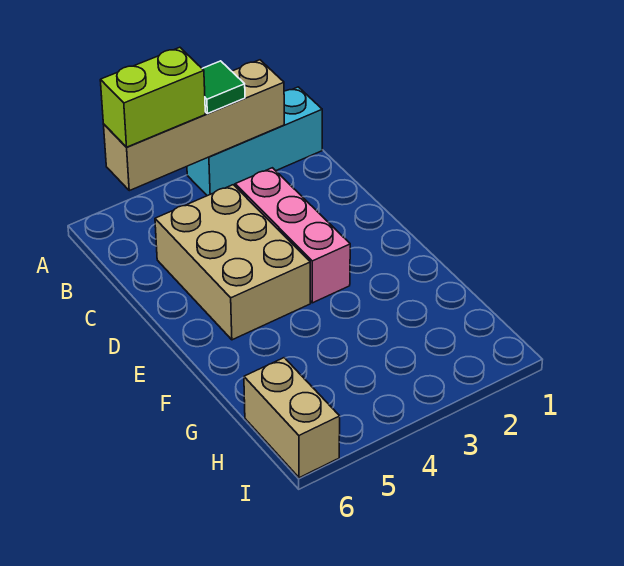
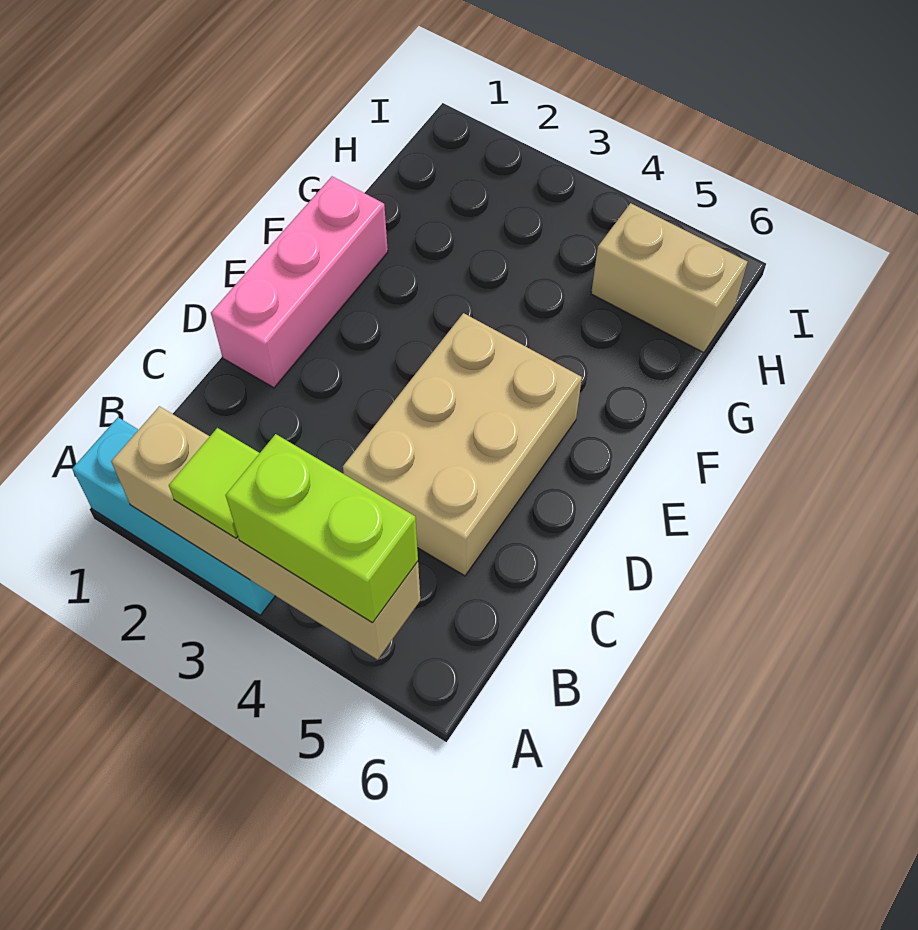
green tile A3 level 3 -> lime tile A3 level 3
pink brick C3:E3 level 1 -> pink brick D1:F1 level 1
tan brick H6:I6 level 1 -> tan brick H5:H6 level 1

